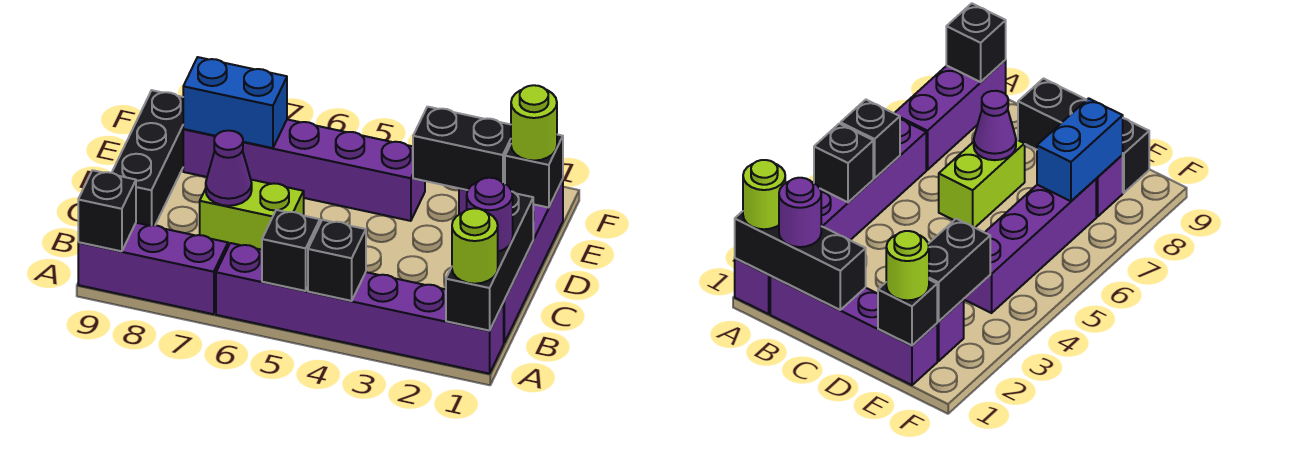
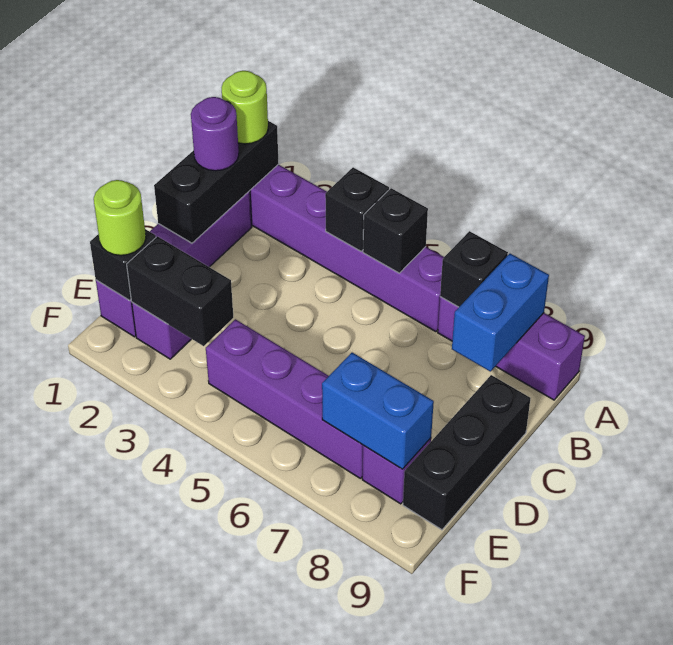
none -> blue brick A8:B8 level 2
black brick A9 level 2 -> black brick A7 level 2
lime brick C6:C7 level 1 -> none
purple cone C7 level 2 -> none

